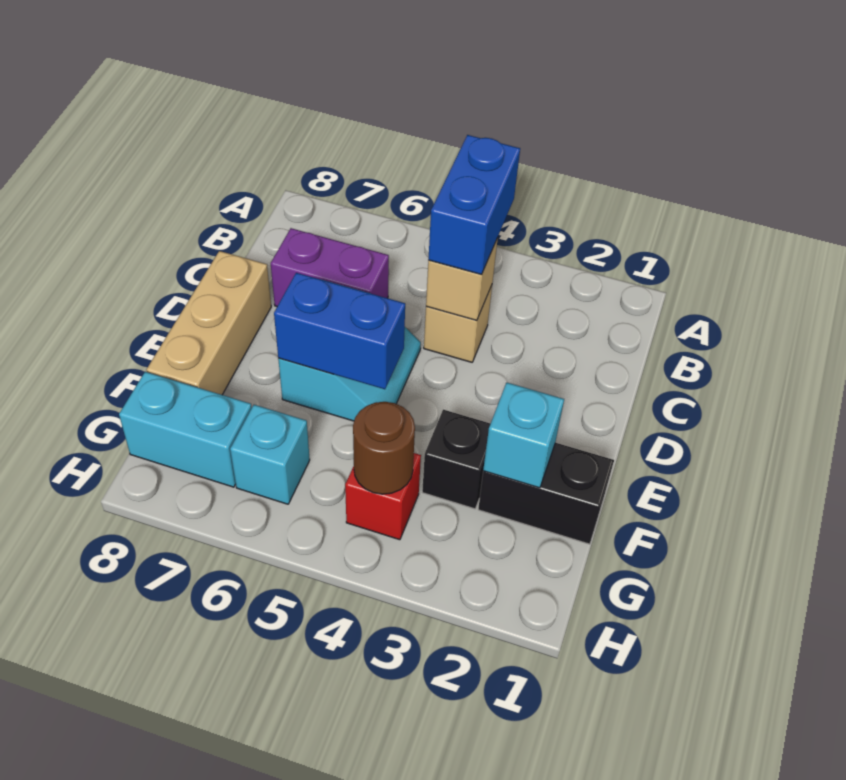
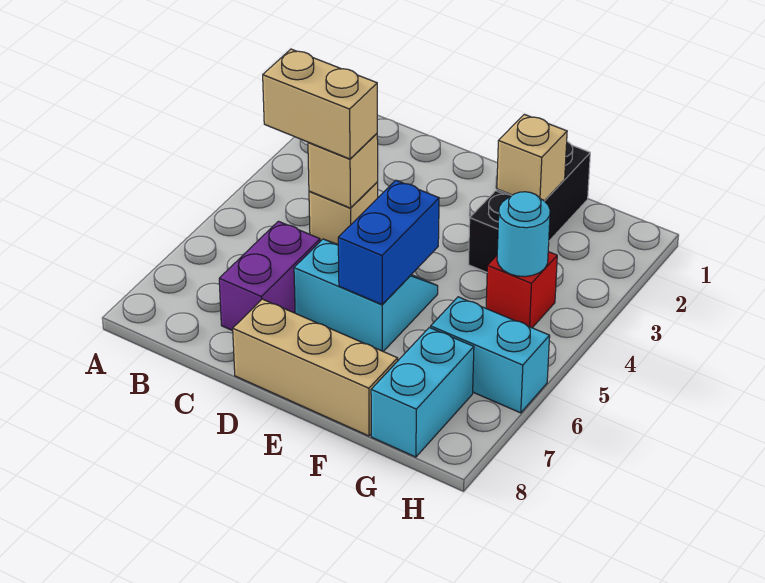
blue brick B4:C4 level 3 -> tan brick B4:C4 level 3
cyan brick F2 level 2 -> tan brick F2 level 2
brown round brick G4 level 2 -> cyan round brick G4 level 2
cyan brick G6 level 1 -> cyan brick G6:H6 level 1

